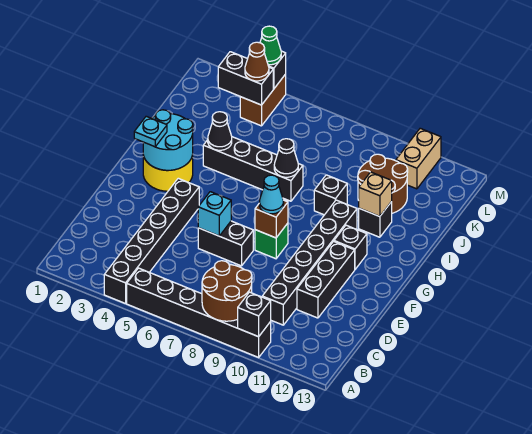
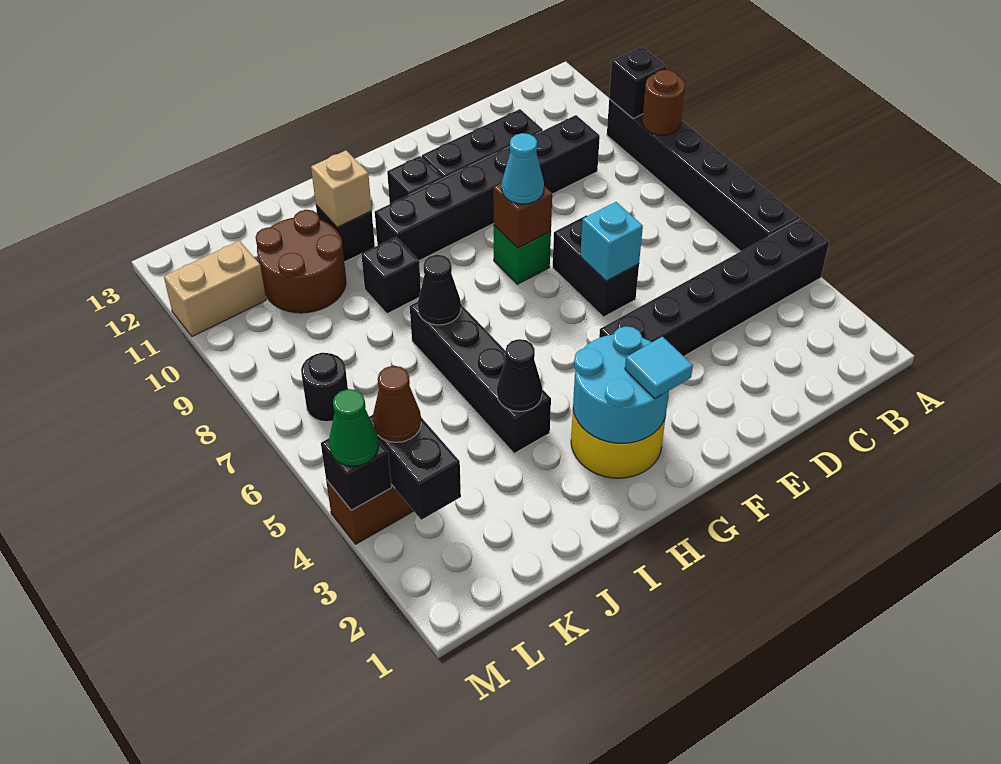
brown round brick A8:B9 level 2 -> brown round brick A9 level 2
cyan plate G2 level 3 -> cyan tile G2 level 3
none -> black round brick L7 level 1

